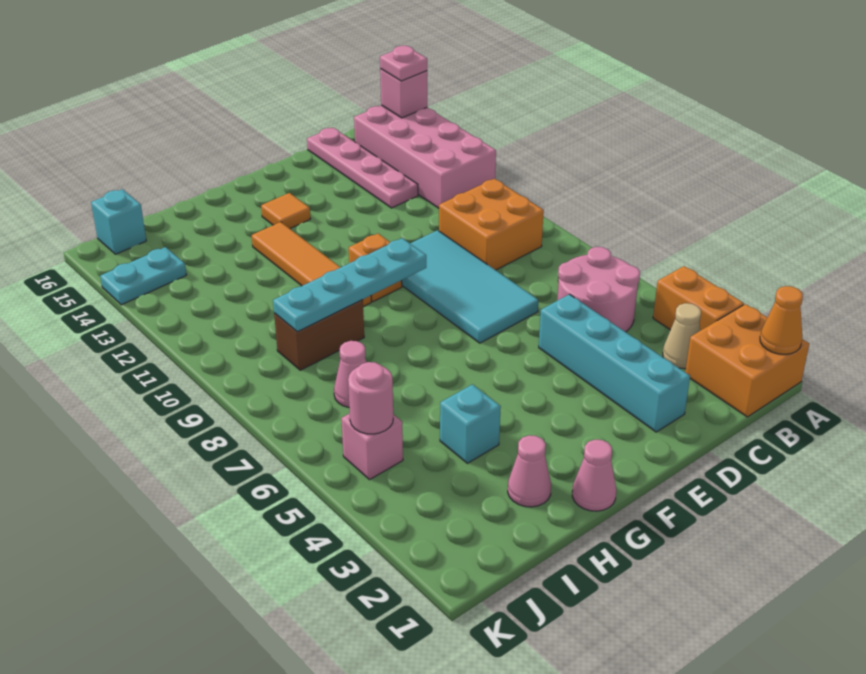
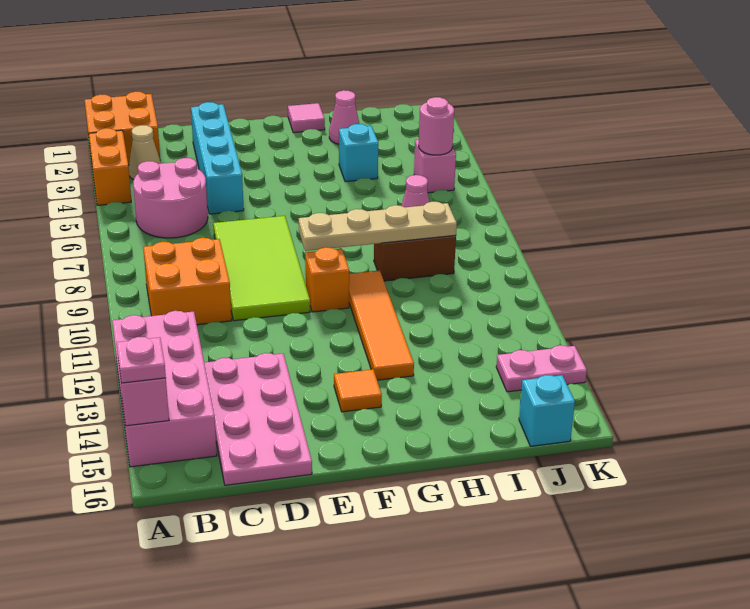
orange cone A1 level 2 -> none
pink plate C13:C16 level 1 -> pink plate C13:D16 level 1
cyan tile D7:E10 level 1 -> lime tile D7:E10 level 1
cyan plate F9:I9 level 2 -> tan plate F9:I9 level 2
pink cone G1 level 1 -> pink tile G1 level 1
cyan plate J14:K14 level 1 -> pink plate J14:K14 level 1

